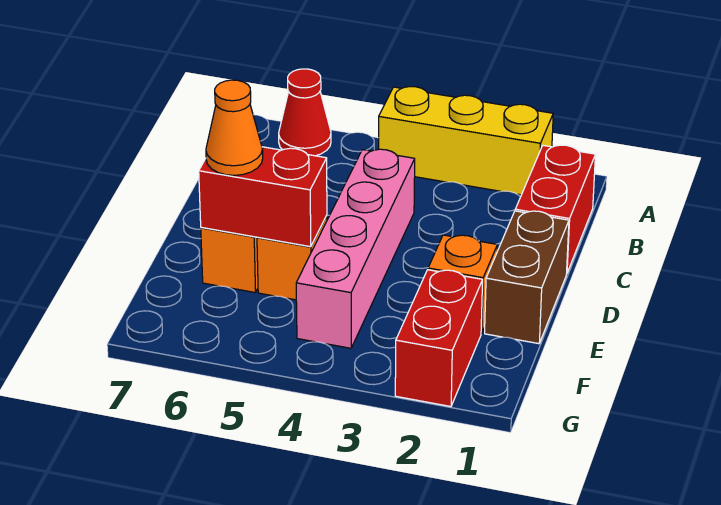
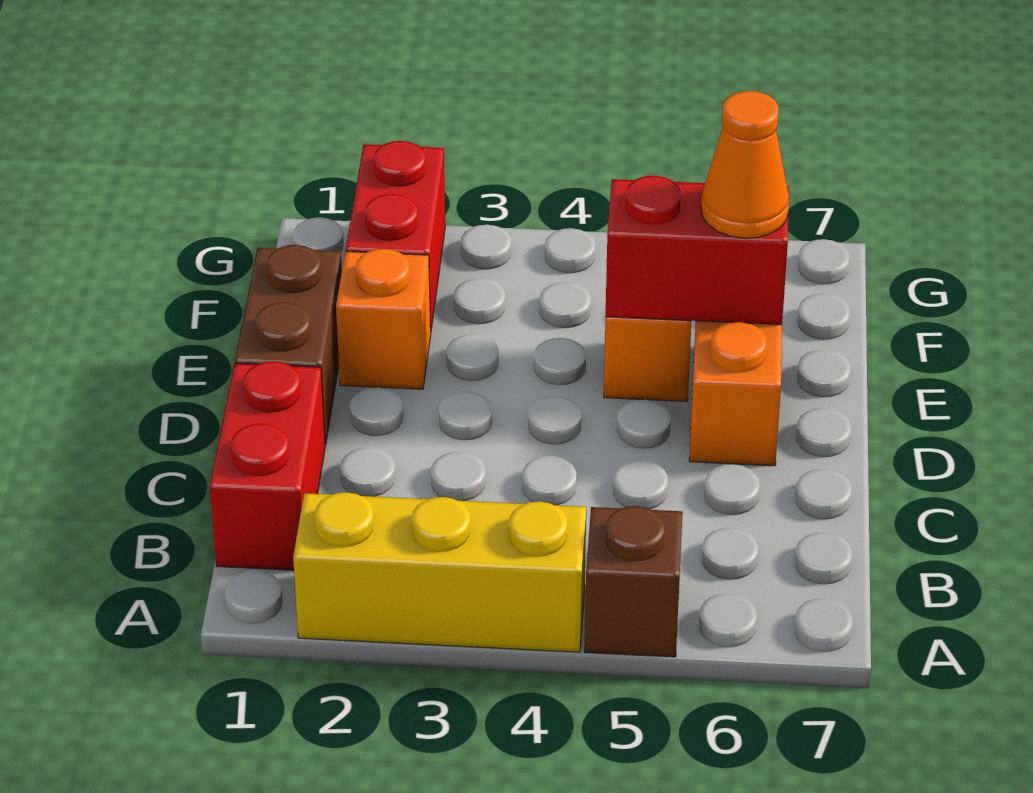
none -> brown brick A5 level 1
red cone A6 level 1 -> none
pink brick C4:F4 level 1 -> none

